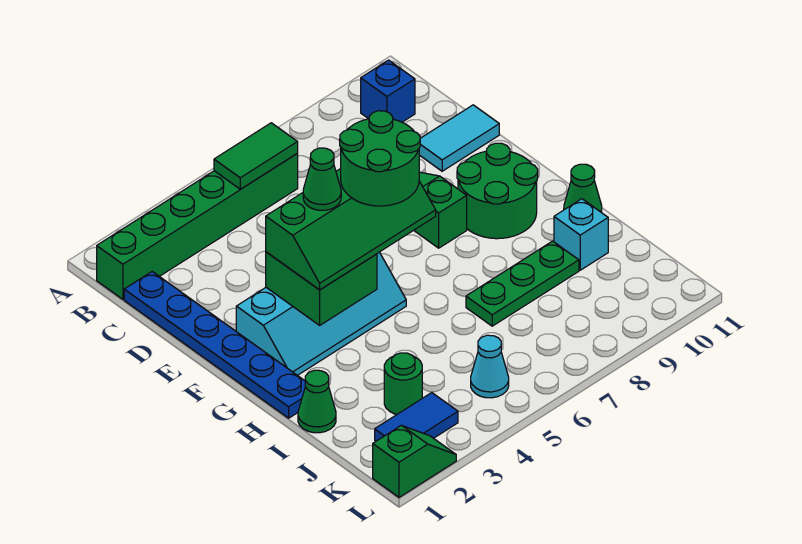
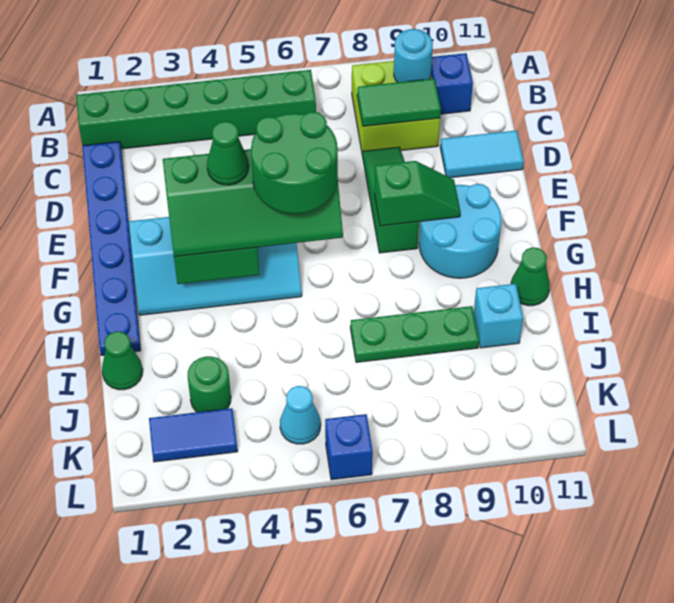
green tile B5:B6 level 2 -> green tile C8:C9 level 2
none -> lime brick B8:C9 level 1
none -> cyan round brick B9 level 2
green round brick F9:G10 level 1 -> cyan round brick F9:G10 level 1
green slope L1:L2 level 1 top 1 -> green slope F8:F9 level 2 top 8
none -> blue brick L6 level 1

